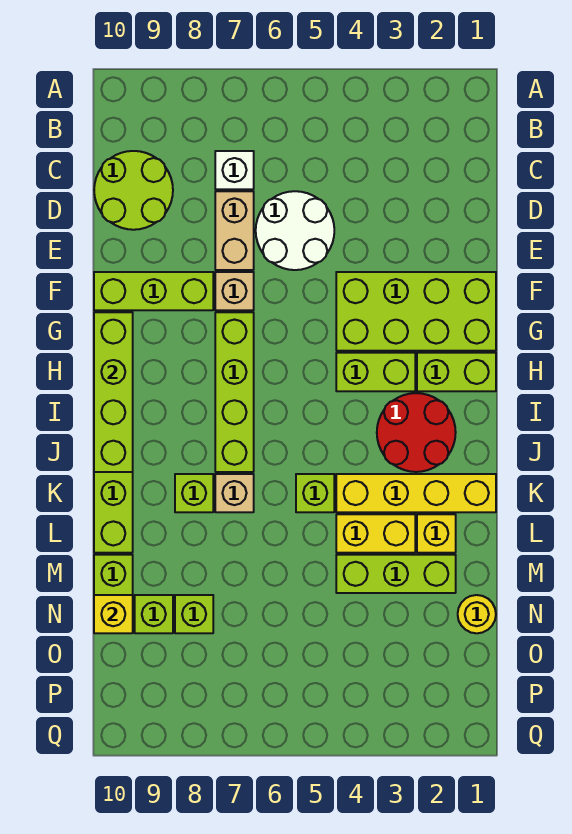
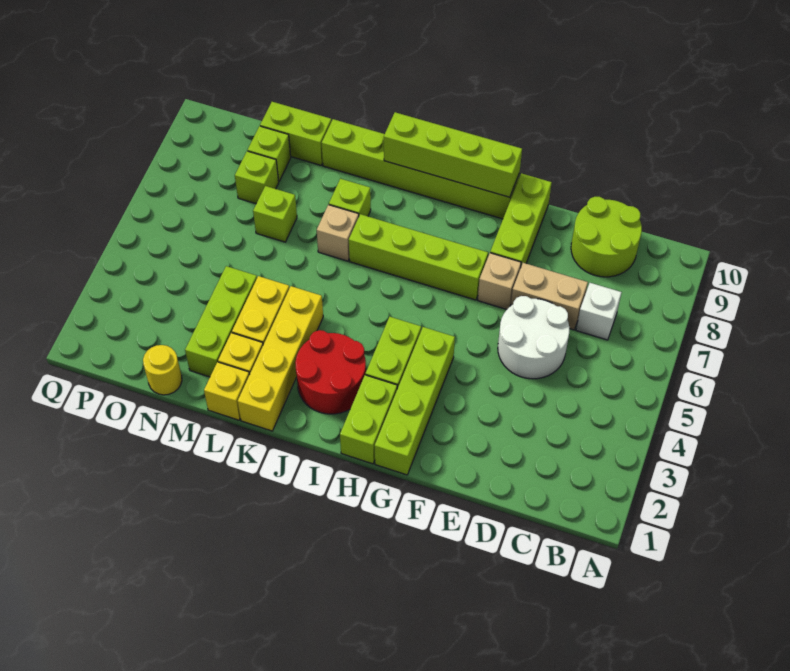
lime brick F1:G4 level 1 -> lime brick G1:G4 level 1
lime brick K5 level 1 -> lime brick M7 level 1
yellow brick N10 level 2 -> yellow brick L1 level 1

